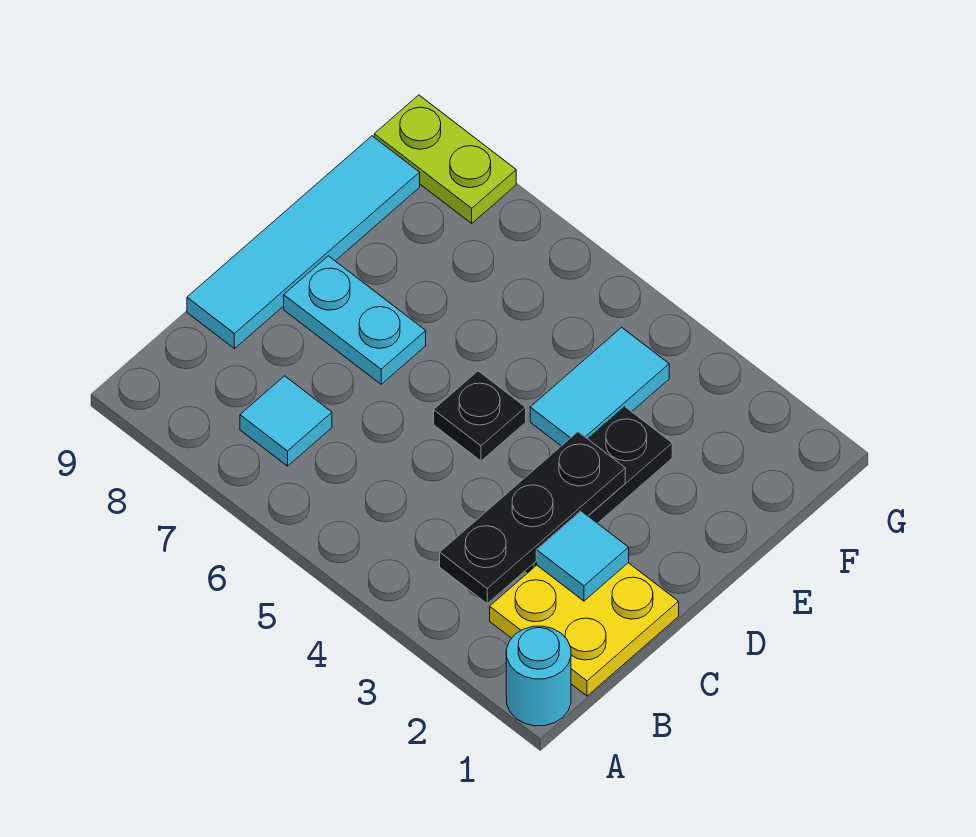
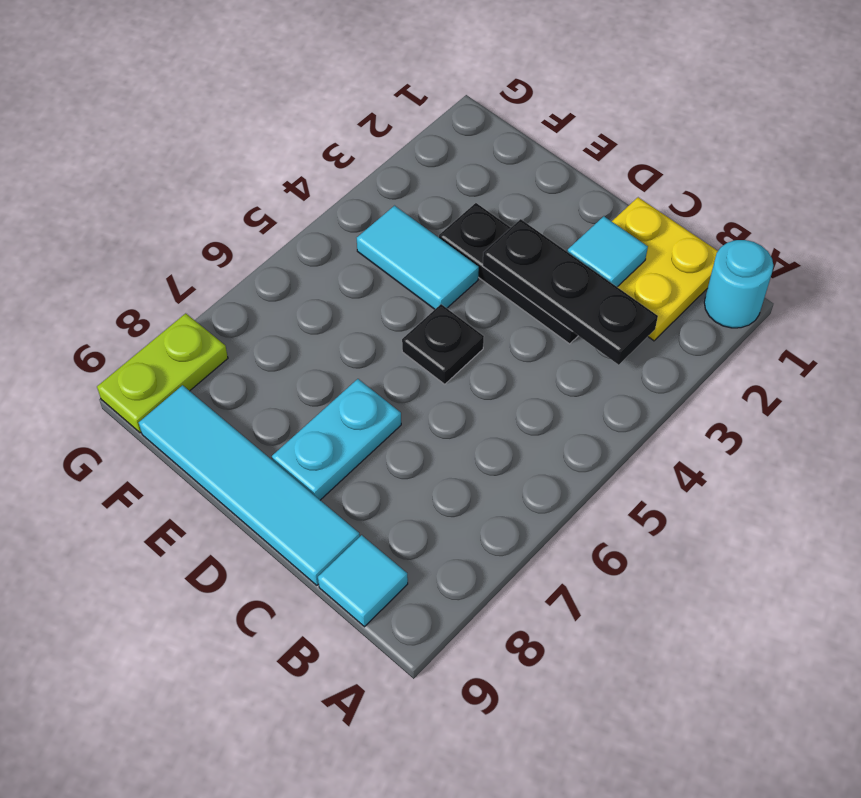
cyan tile B7 level 1 -> cyan tile B9 level 1

